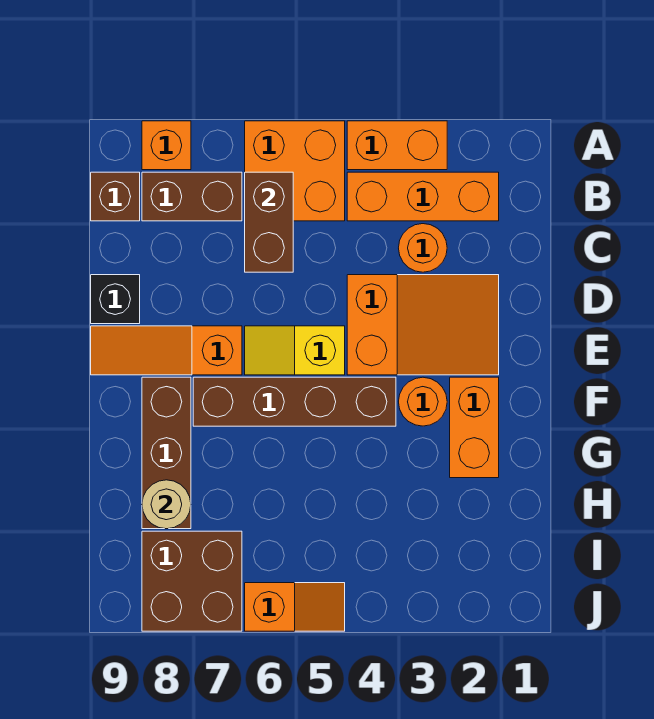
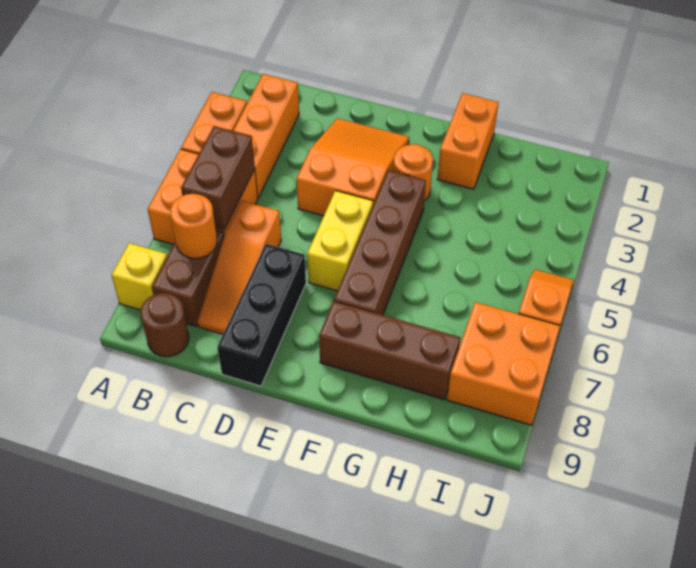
orange brick A8 level 1 -> yellow brick A8 level 1
brown brick B6:C6 level 2 -> brown brick B5:B6 level 2
brown brick B9 level 1 -> brown round brick B9 level 1
orange round brick C3 level 1 -> orange round brick B7 level 2
black brick D9 level 1 -> black brick D7:D9 level 1
yellow slope E5:E6 level 1 top 5 -> yellow brick E5:E6 level 1
orange slope E7:E9 level 1 top 7 -> orange slope C6:C8 level 1 top 6
orange brick F2:G2 level 1 -> orange brick G1:G2 level 1
tan round brick H8 level 2 -> none
brown brick I7:J8 level 1 -> orange brick I7:J8 level 1

